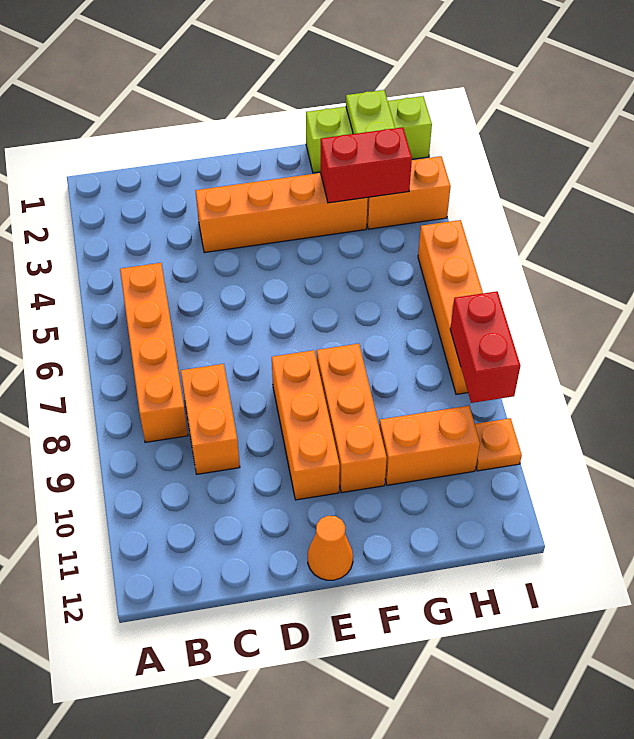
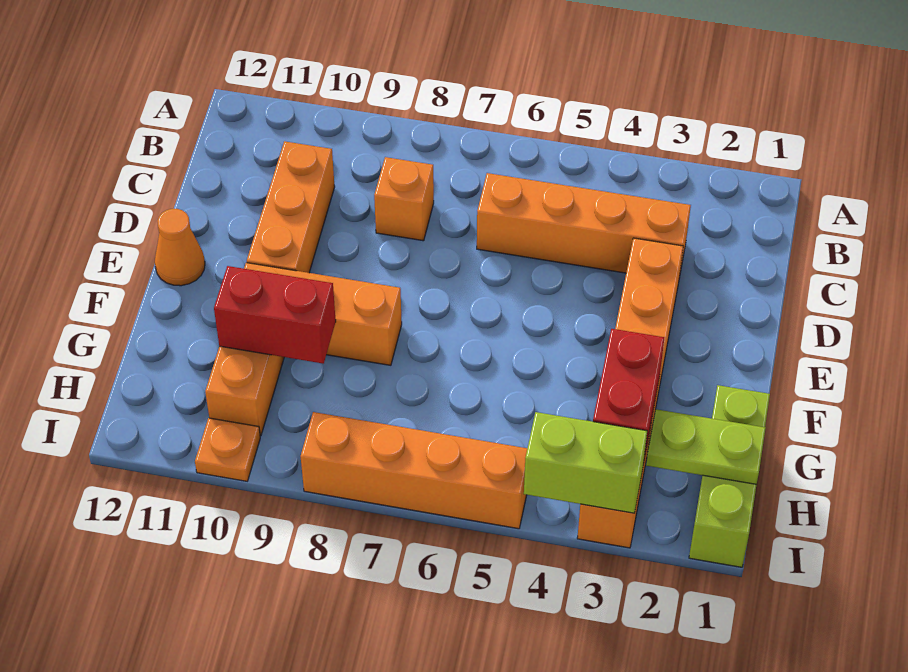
orange brick B5:B8 level 1 -> orange brick C3:C6 level 1
orange brick C8:C9 level 1 -> orange brick C8 level 1
orange brick E8:E10 level 1 -> orange brick C10:E10 level 1
none -> lime brick I3:I4 level 2
red brick I8:I9 level 2 -> red brick G9:G10 level 2

